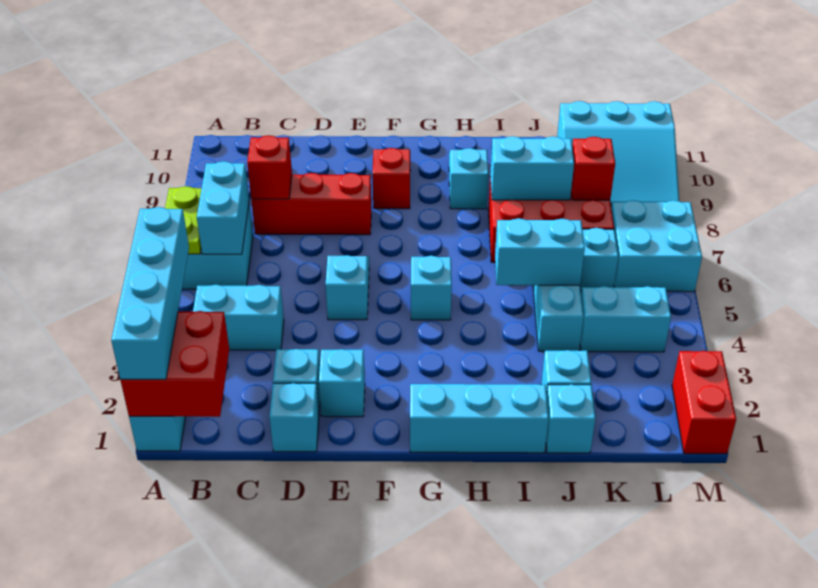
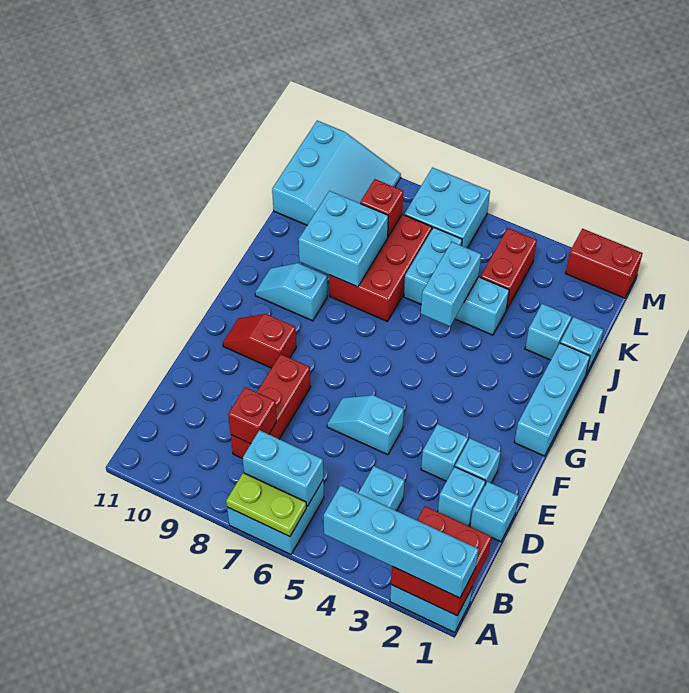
cyan brick G5 level 1 -> cyan brick E3 level 1
cyan brick I8:J8 level 2 -> cyan brick I8:J9 level 2
cyan brick K4:L4 level 1 -> red brick K4:L4 level 1

